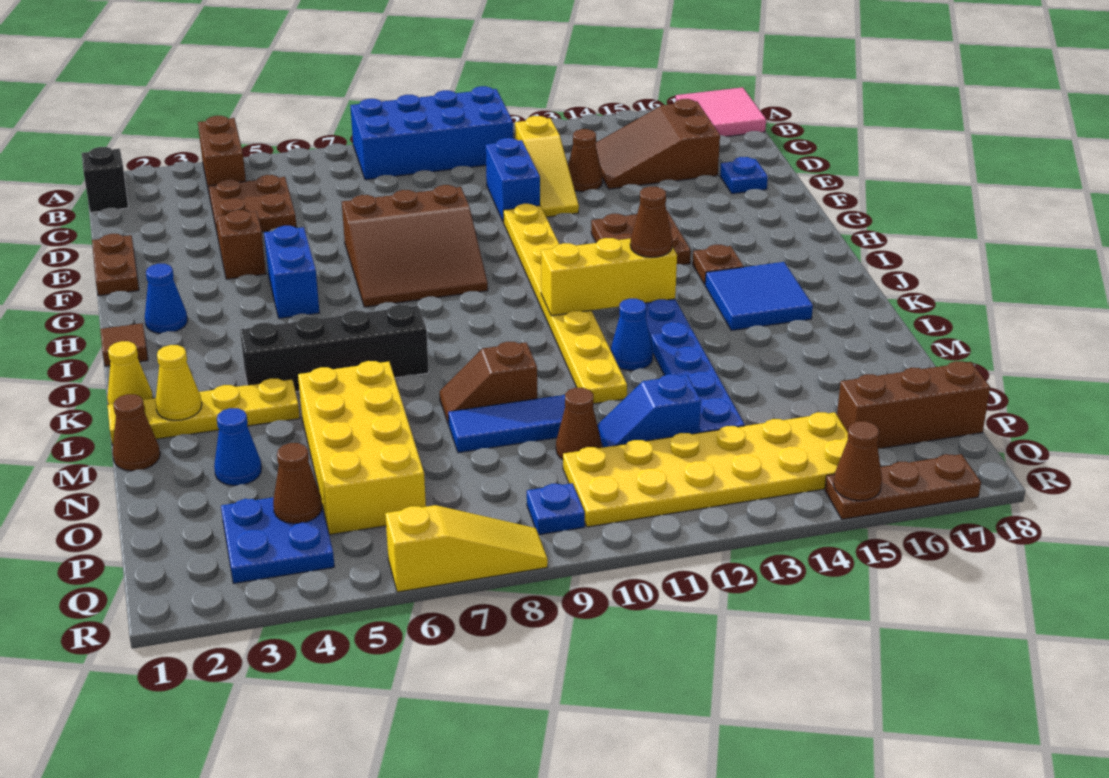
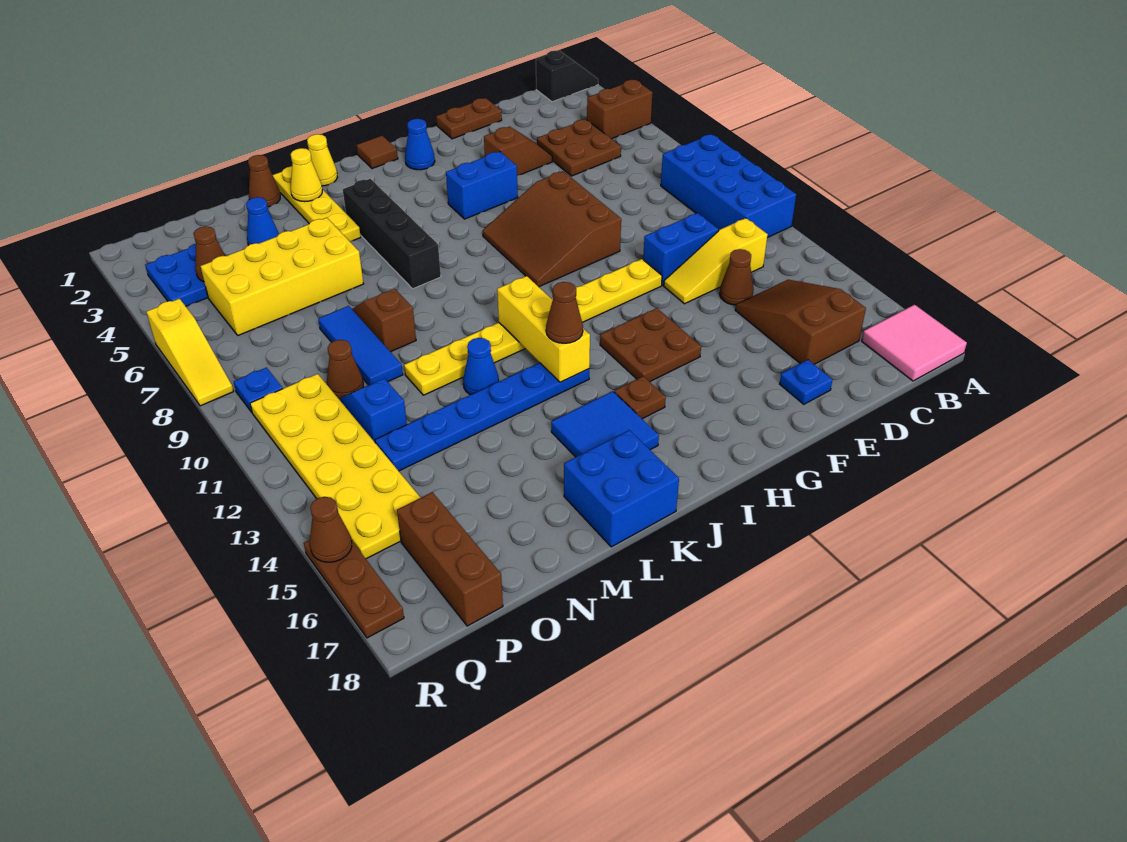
none -> blue brick K17:L18 level 1

